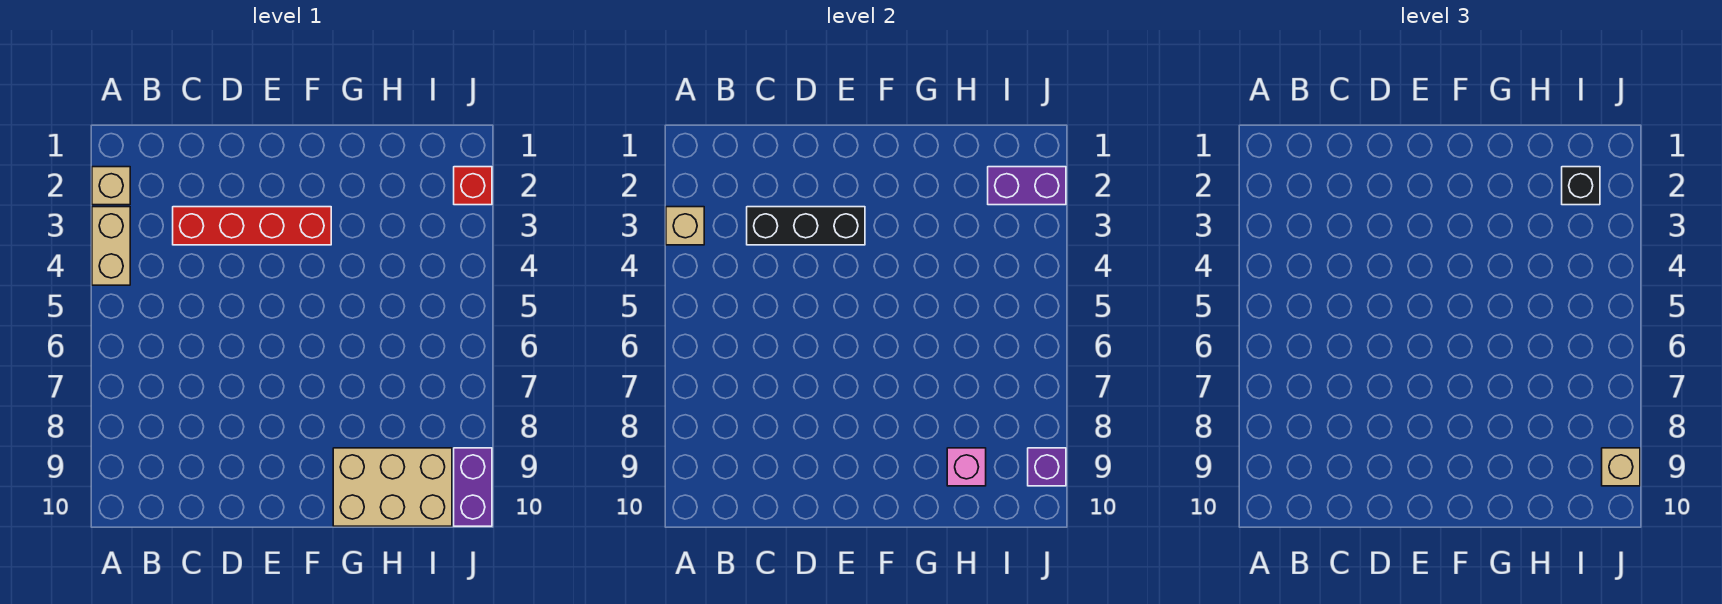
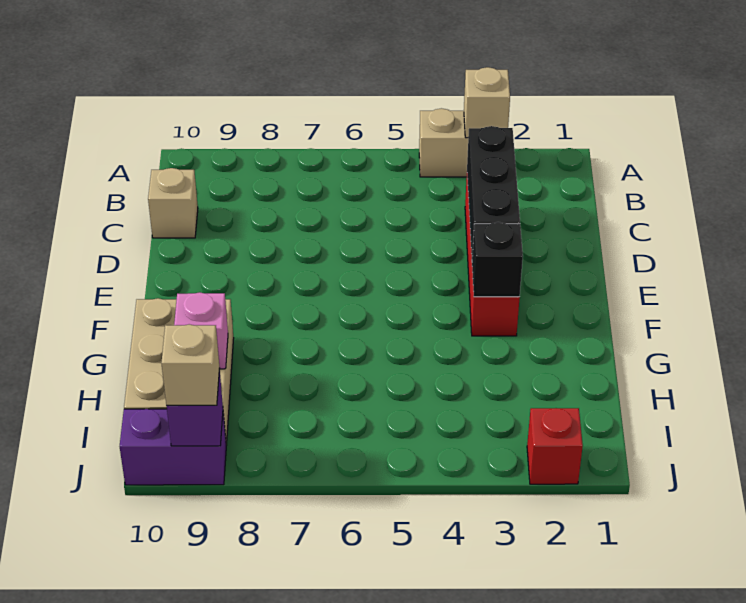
tan brick A2 level 1 -> tan brick C10 level 1
purple brick I2:J2 level 2 -> none
black brick I2 level 3 -> black brick F3 level 2

